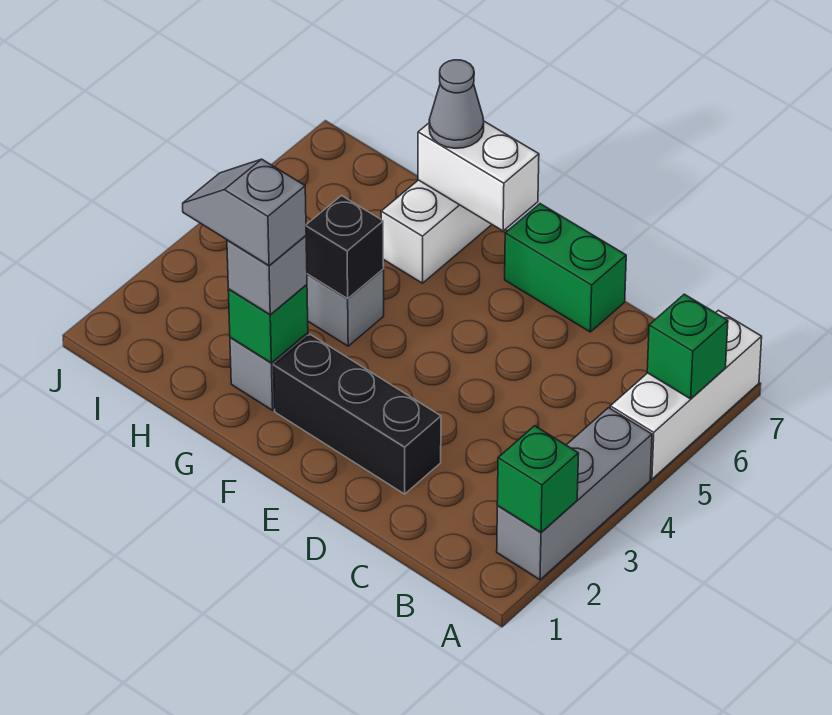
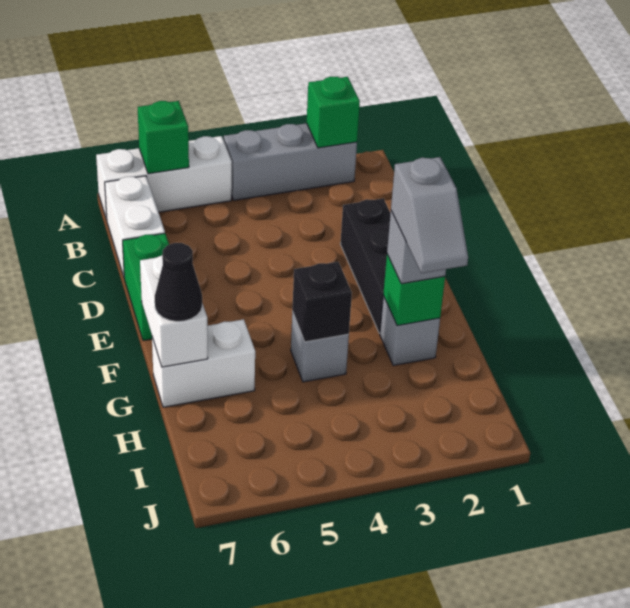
none -> white brick B7:C7 level 1
grey cone G7 level 3 -> black cone G7 level 3

